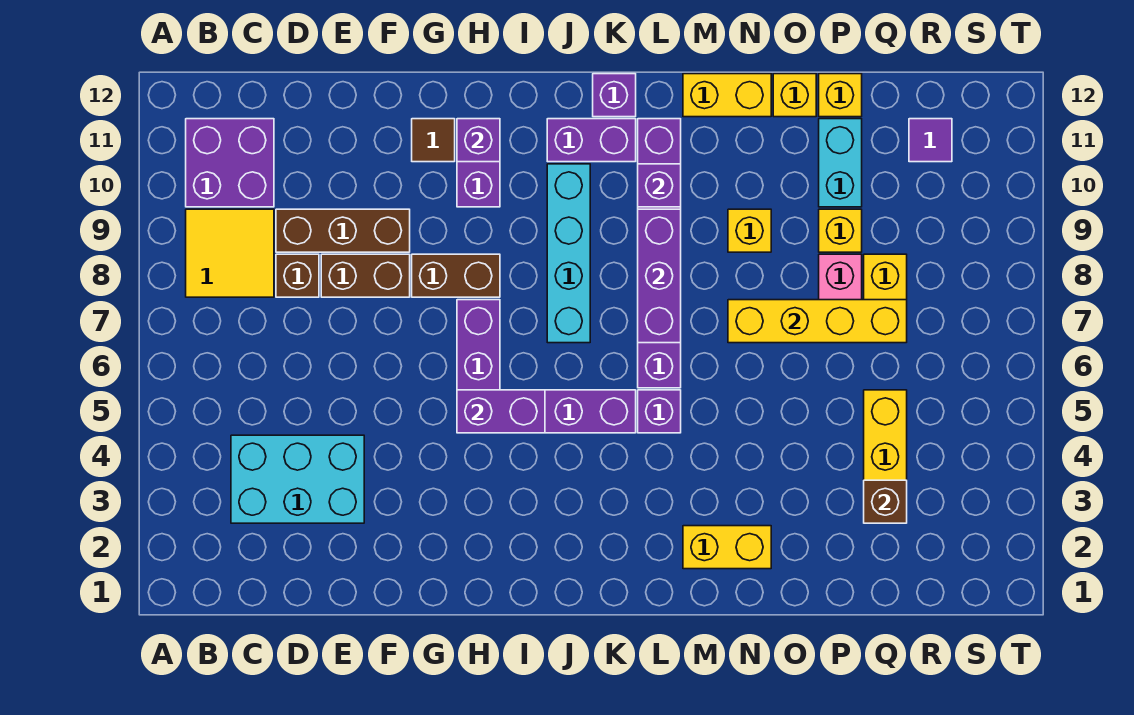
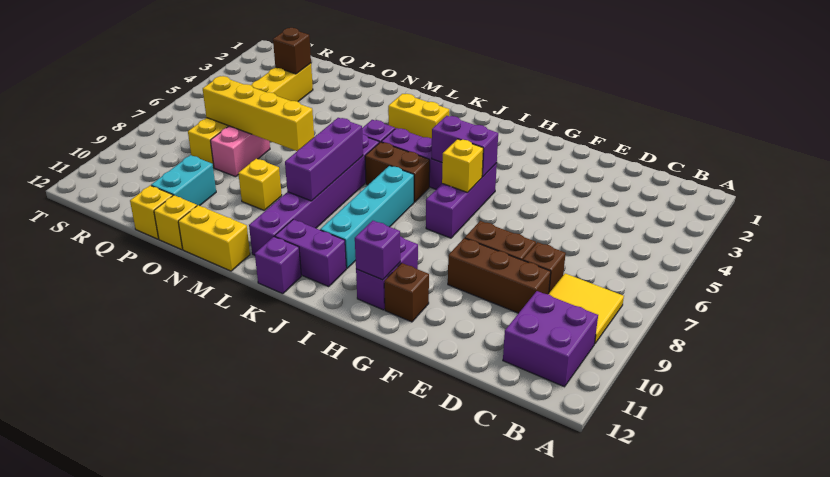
cyan brick C3:E4 level 1 -> none
brown brick G8:H8 level 1 -> brown brick J6:K6 level 1
brown tile G11 level 1 -> brown brick G11 level 1
purple brick L10 level 2 -> none
yellow brick M2:N2 level 1 -> yellow brick K3:L3 level 1
yellow brick P9 level 1 -> yellow brick H6 level 2
purple tile R11 level 1 -> none

